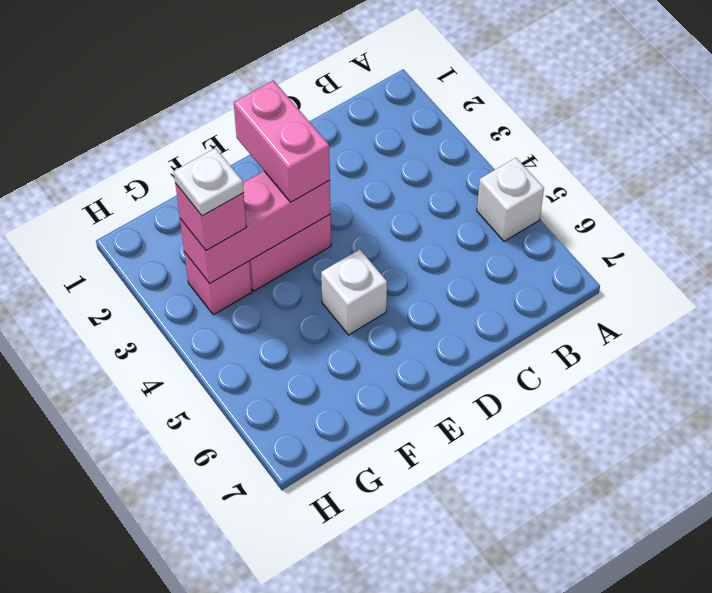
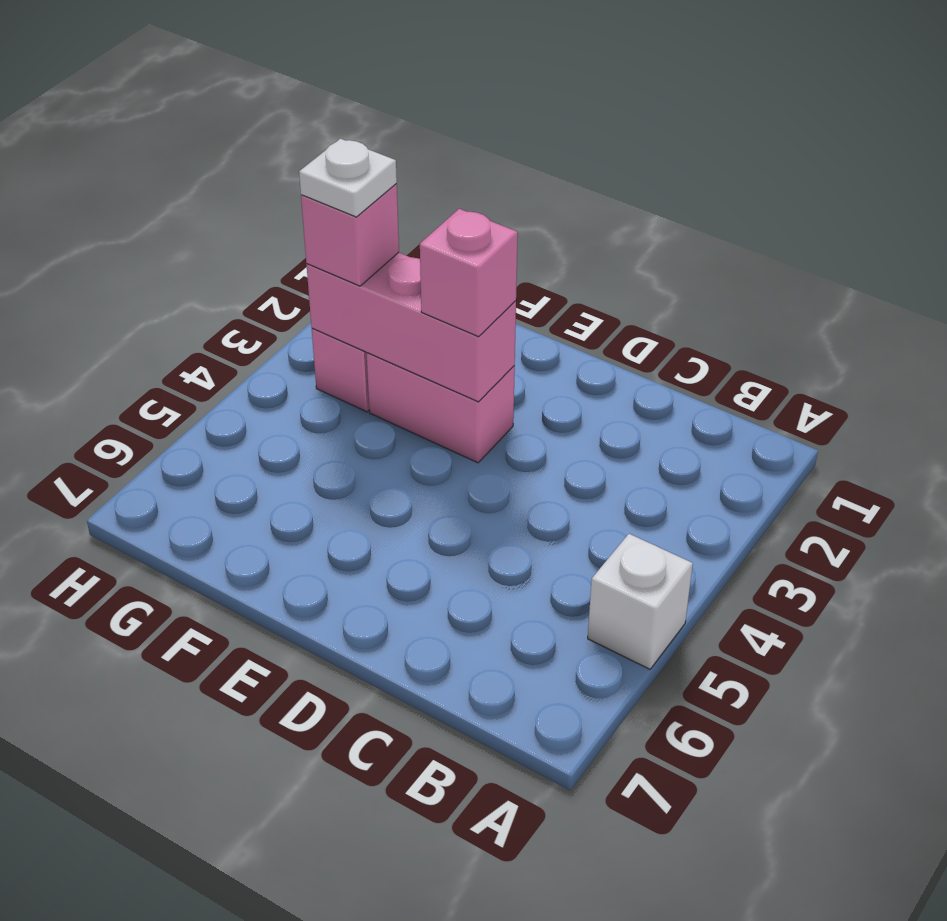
pink brick E2:E3 level 3 -> pink brick E3 level 3
white brick E5 level 1 -> none

